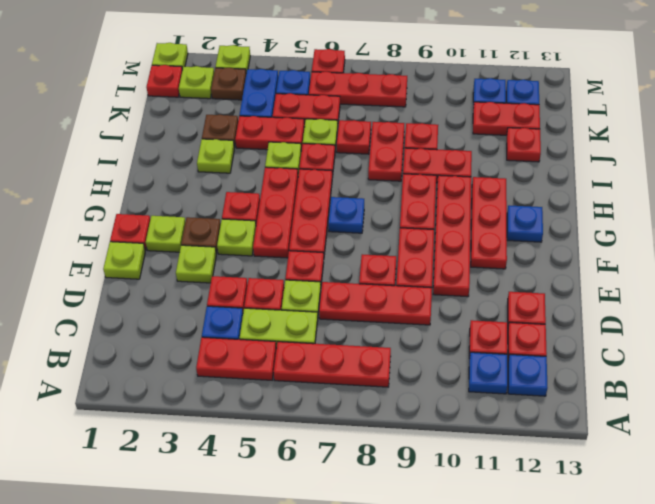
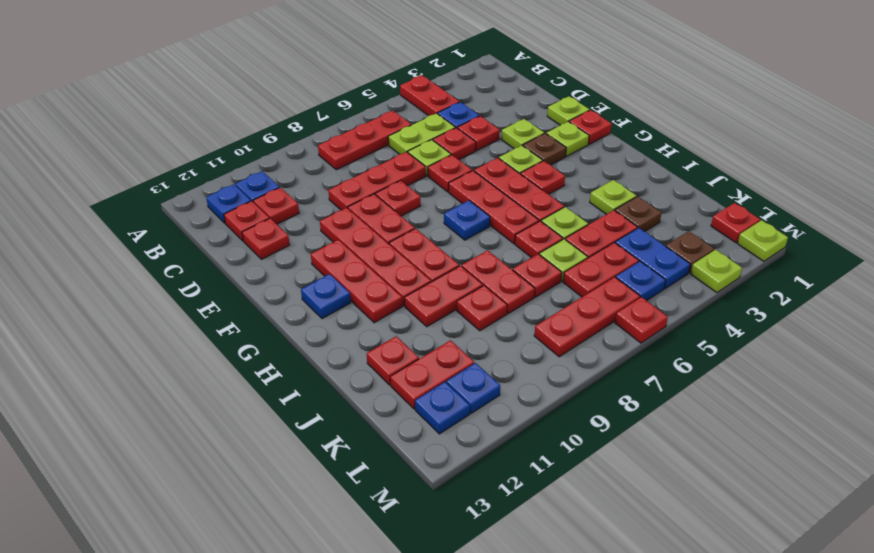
red plate B4:B5 level 1 -> red plate A4:B4 level 1
lime plate L2 level 1 -> none

